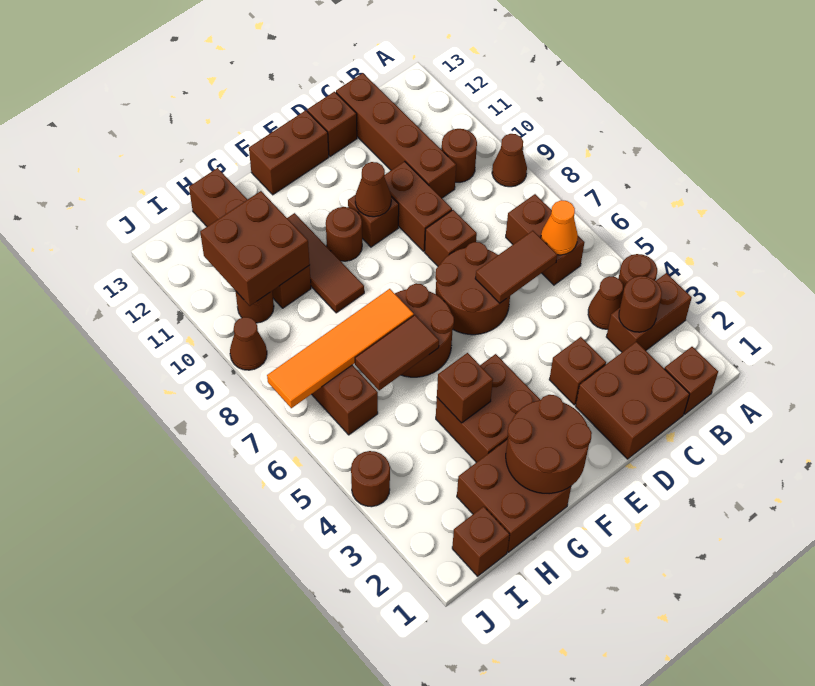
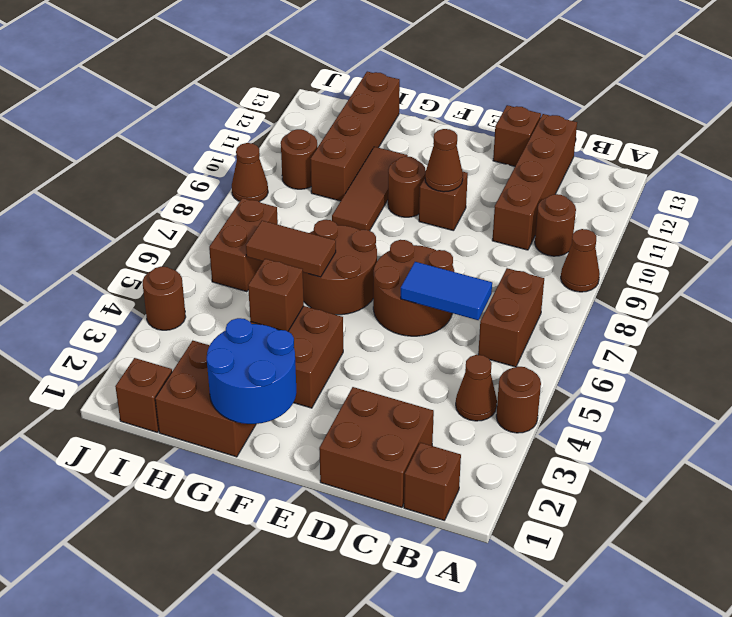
brown brick A3:B3 level 1 -> none
brown round brick B3 level 2 -> none
orange cone B6 level 2 -> none
brown tile C6:D6 level 2 -> blue tile C6:D6 level 2
brown brick D3 level 1 -> none
brown brick D8 level 1 -> none
brown brick D9:D10 level 1 -> none
brown brick E13:F13 level 1 -> none
brown round brick F1:G2 level 2 -> blue round brick F1:G2 level 2
orange tile G7:J7 level 2 -> none
brown brick H10:I11 level 2 -> none

